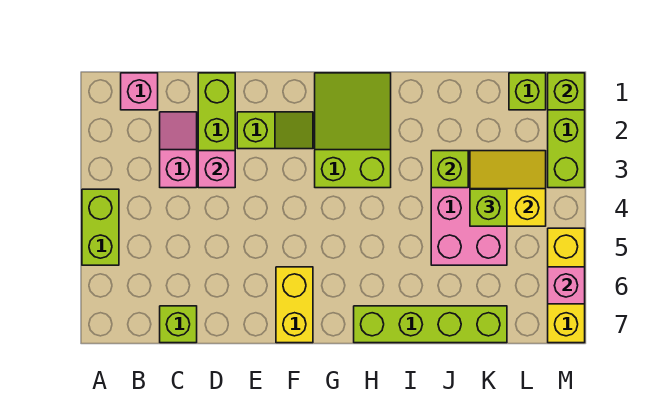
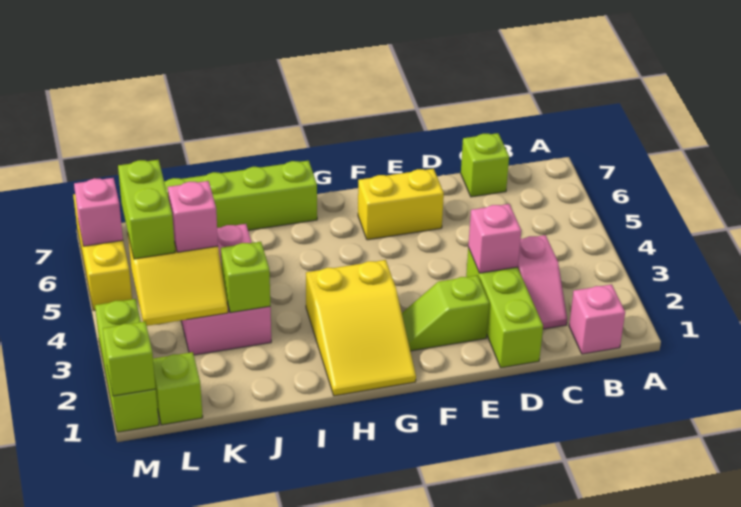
lime brick A4:A5 level 1 -> lime brick L4:L5 level 3
yellow brick F6:F7 level 1 -> yellow brick E6:F6 level 1
lime slope G1:H3 level 1 top 3 -> yellow slope G1:H3 level 1 top 3
lime brick K4 level 3 -> pink brick K4 level 3

